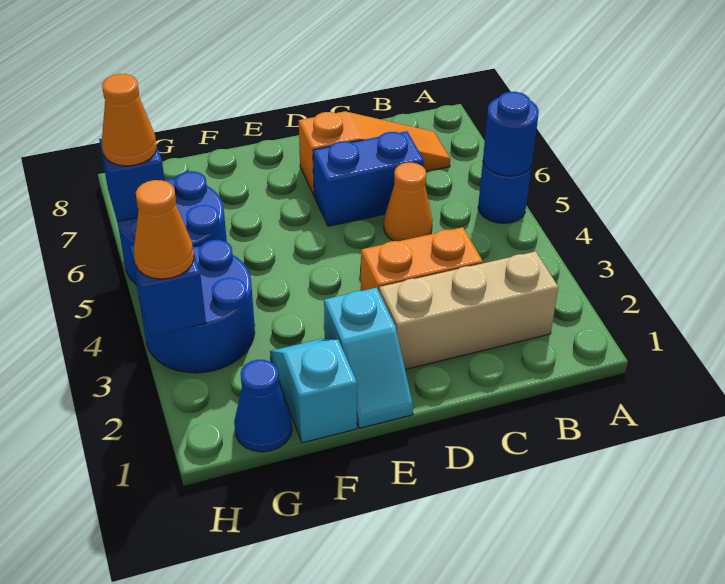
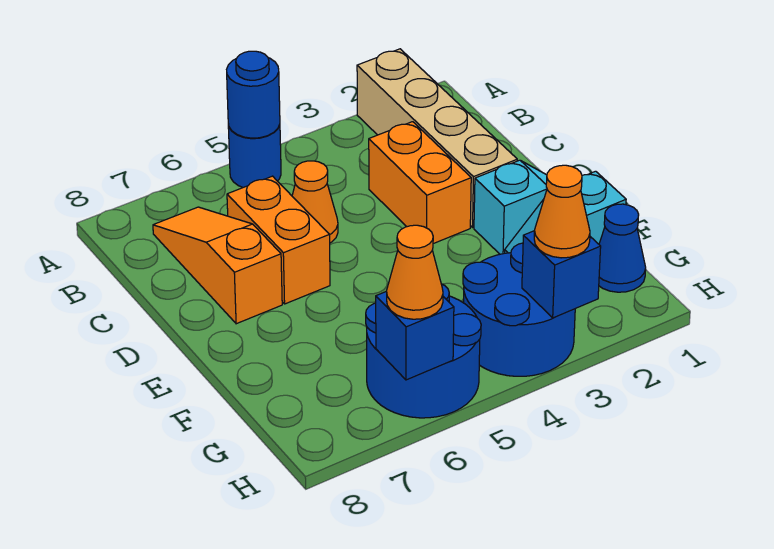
tan brick B2:D2 level 1 -> tan brick A2:D2 level 1
blue brick C6:D6 level 1 -> orange brick C6:D6 level 1

